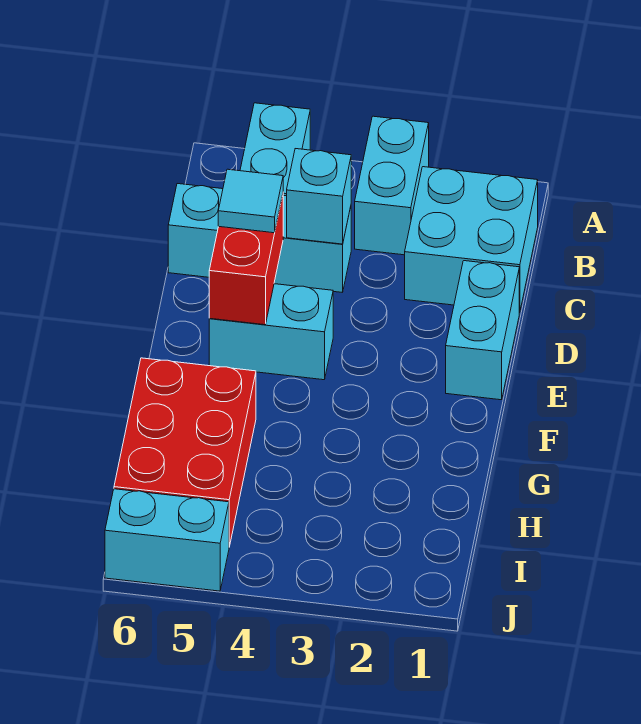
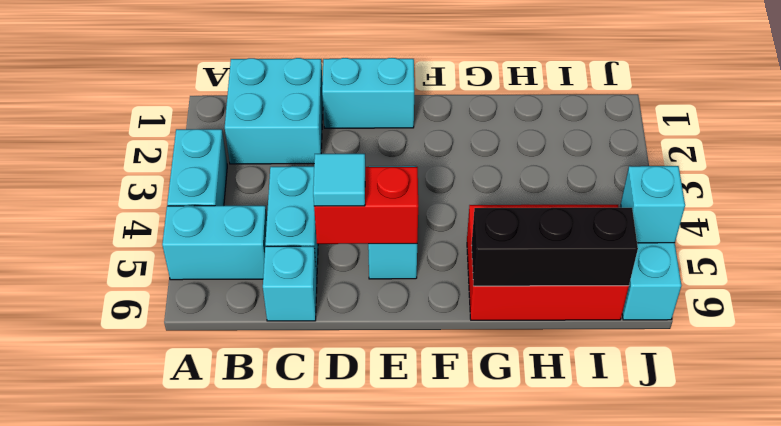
cyan brick A3:B3 level 1 -> cyan brick A3:A4 level 1
cyan brick C4 level 2 -> cyan brick J5 level 2
none -> black brick G6:I6 level 2

